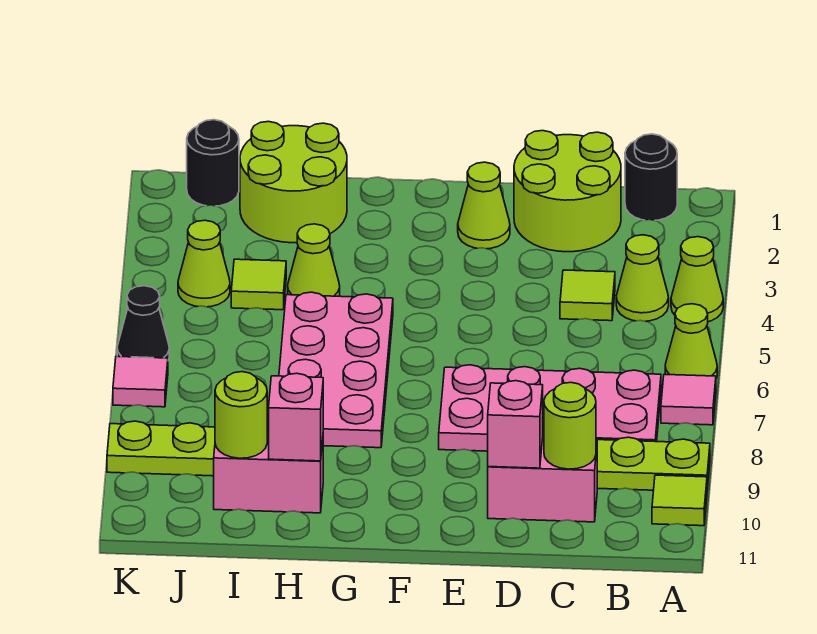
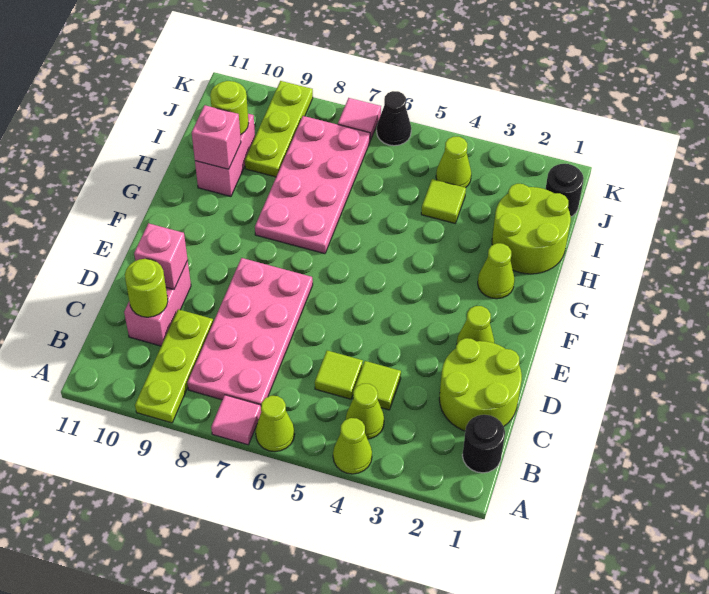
lime tile A10 level 1 -> lime tile C5 level 1
pink plate G5:H8 level 1 -> pink plate G7:J8 level 1
lime cone H4 level 1 -> lime cone G2 level 1

